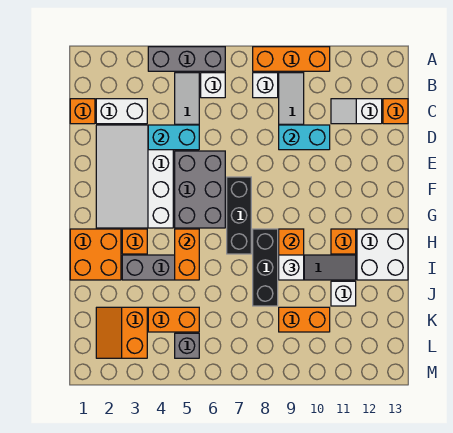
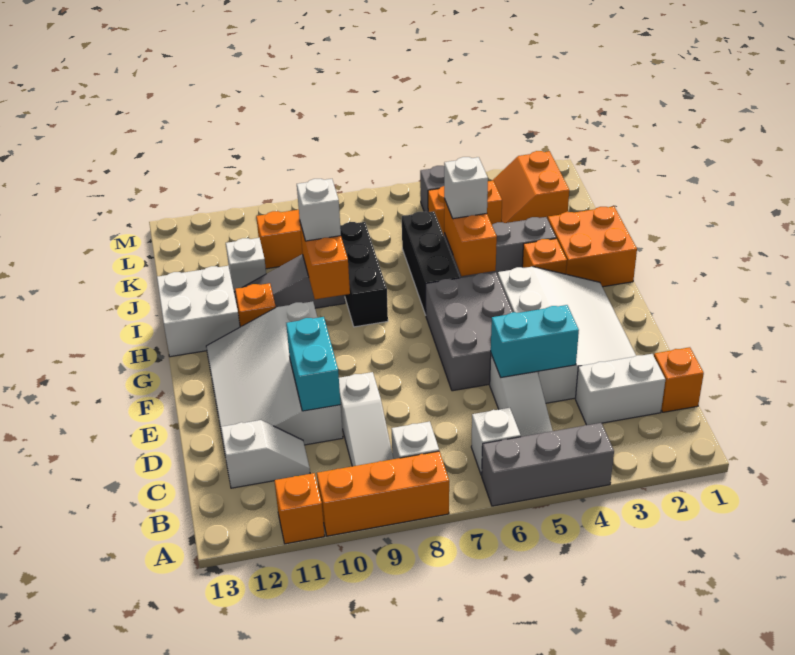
orange brick C13 level 1 -> orange brick A11 level 1
cyan brick D9:D10 level 2 -> cyan brick D10:E10 level 2
none -> white slope D10:G12 level 1 top 10
black brick F7:H7 level 1 -> black brick H6:J6 level 1
none -> white brick I5 level 3
orange slope K2:L3 level 1 top 3 -> orange slope K2:L3 level 1 top 2

